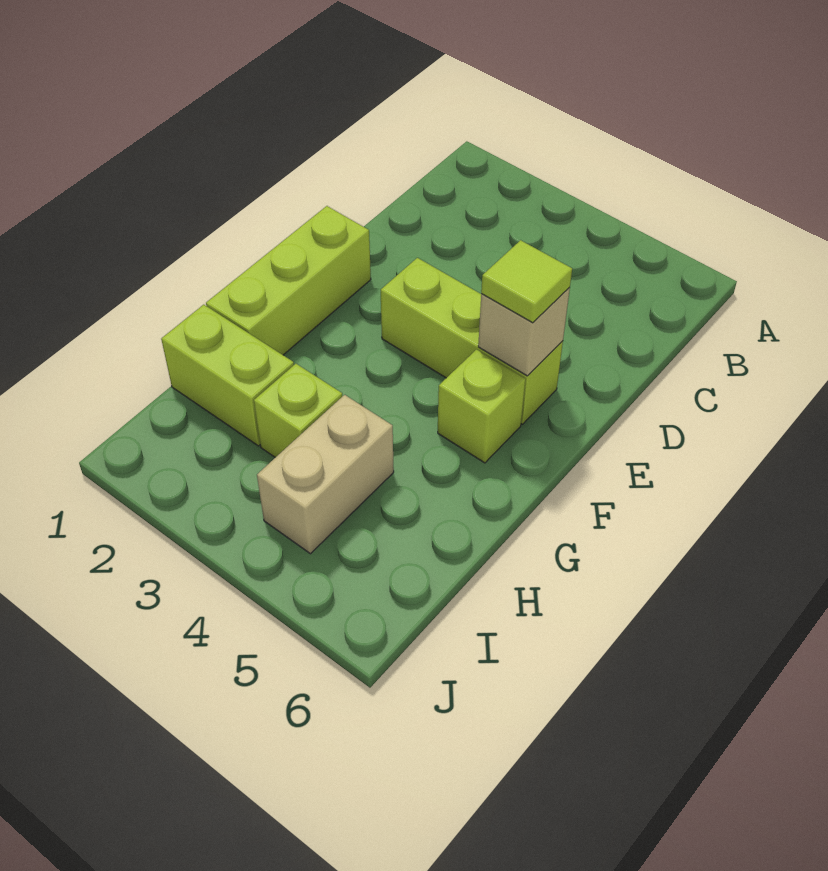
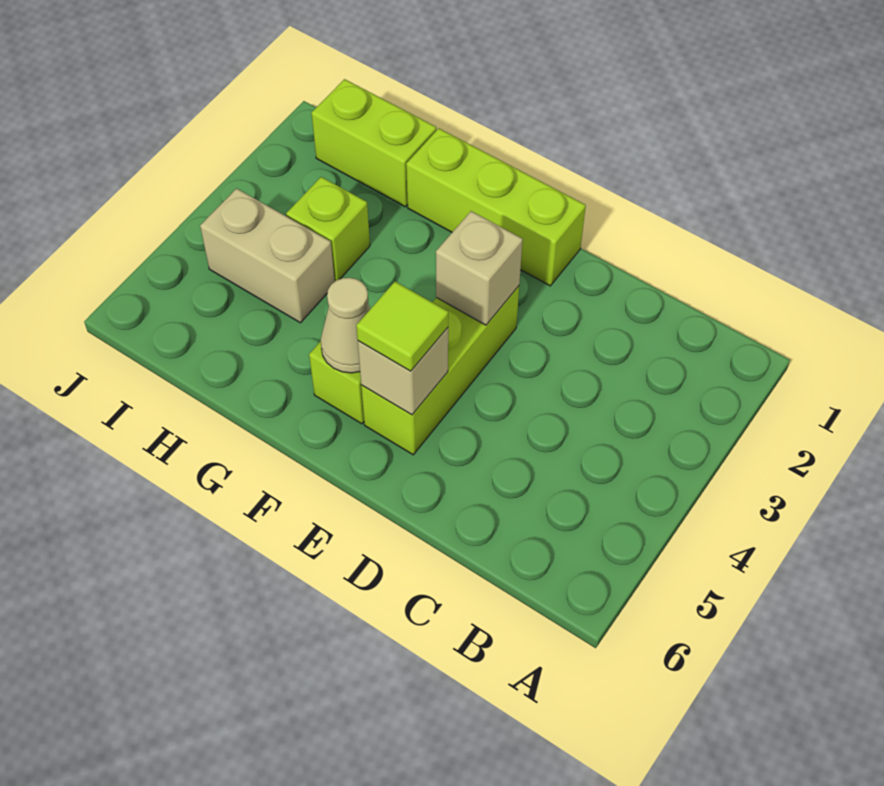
none -> tan brick E3 level 2
none -> tan cone F5 level 2
lime brick H1:H2 level 1 -> lime brick H1:I1 level 1

